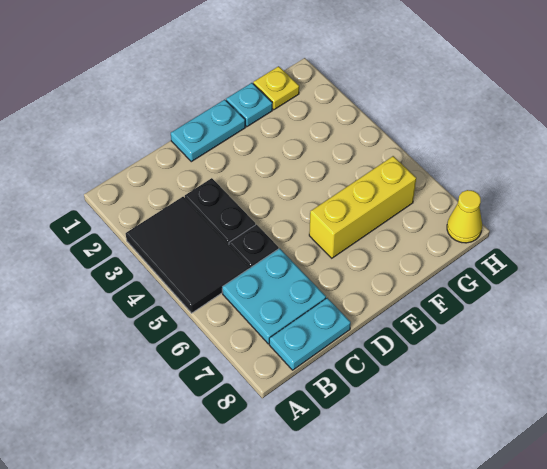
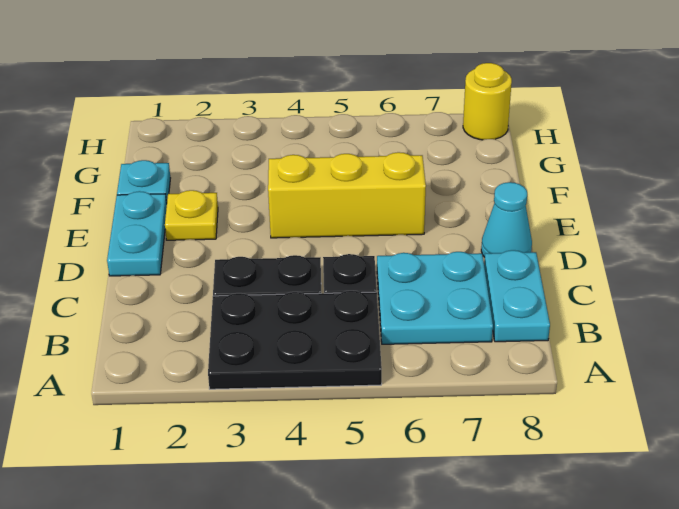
black tile A3:B5 level 1 -> black plate A3:B5 level 1
none -> cyan cone D8 level 1
yellow brick E6:G6 level 1 -> yellow brick E4:E6 level 1
yellow plate G1 level 1 -> yellow plate E2 level 1
yellow cone H8 level 1 -> yellow round brick H8 level 1

